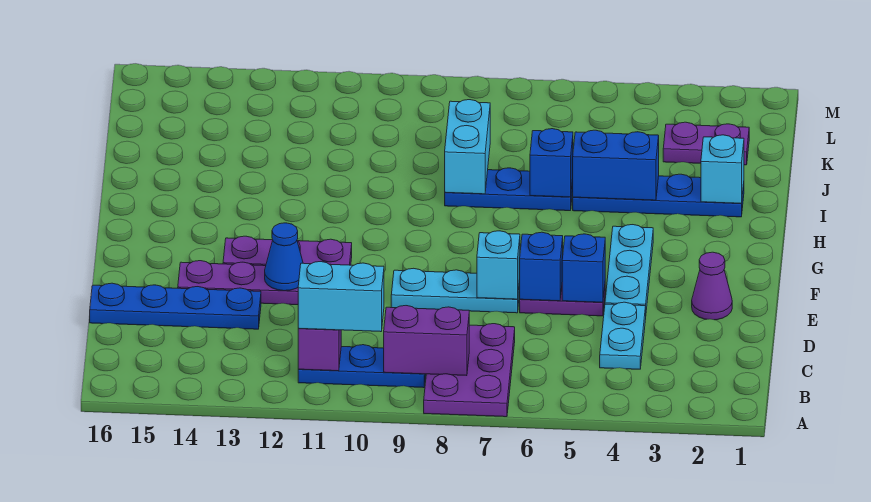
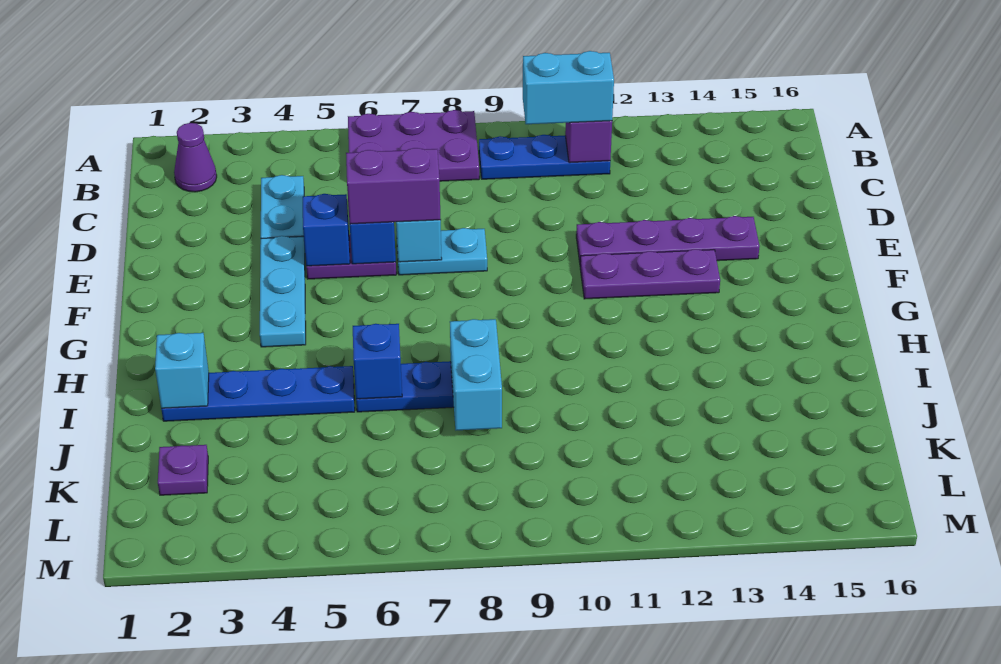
purple plate A7:C8 level 1 -> purple plate A6:B8 level 1
purple brick B8:B9 level 2 -> purple brick E6:E7 level 3
blue plate D13:D16 level 1 -> none
purple cone E2 level 1 -> purple cone B2 level 1
cyan plate E7:E9 level 1 -> cyan plate E7:E8 level 1
blue cone E12 level 2 -> none
blue brick I4:I5 level 2 -> none
purple plate K2:K3 level 1 -> purple plate K2 level 1

